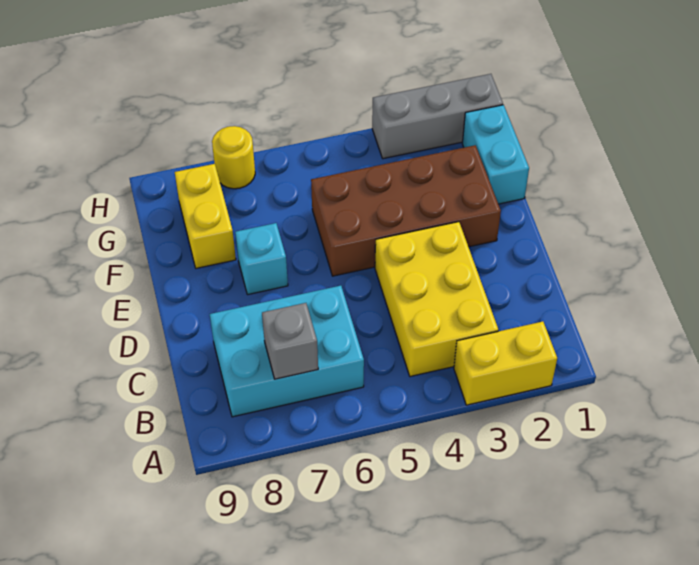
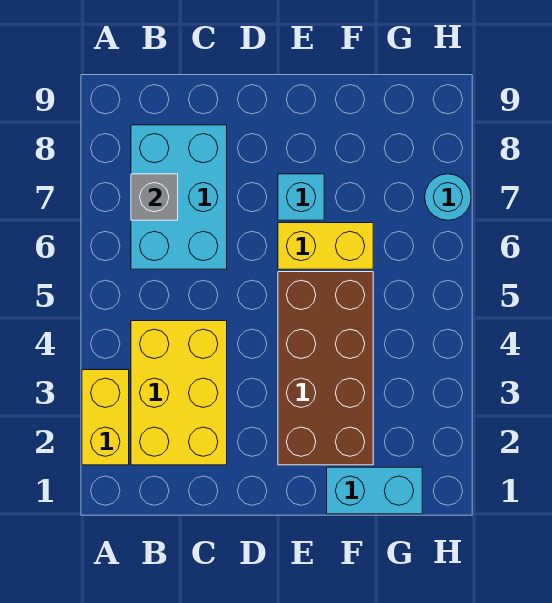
yellow brick B3:D4 level 1 -> yellow brick B2:C4 level 1
yellow brick F8:G8 level 1 -> yellow brick E6:F6 level 1
grey brick H1:H3 level 1 -> none
yellow round brick H7 level 1 -> cyan round brick H7 level 1

